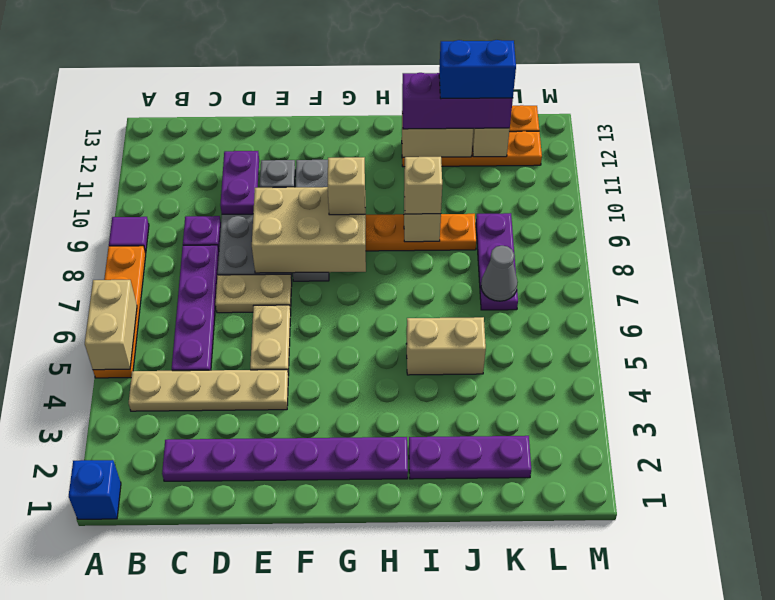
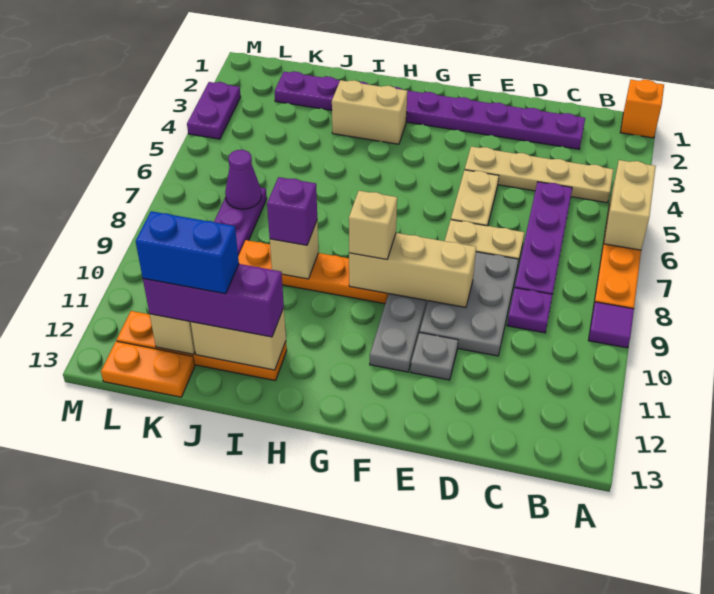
blue brick A1 level 1 -> orange brick A1 level 1
purple plate D10:D11 level 2 -> purple plate M3:M4 level 1
tan brick E8:G9 level 2 -> tan brick E9:G9 level 2
tan brick I5:J5 level 1 -> tan brick H3:I3 level 1
tan brick I9 level 3 -> purple brick I9 level 3
grey cone K7 level 2 -> purple cone K7 level 2

